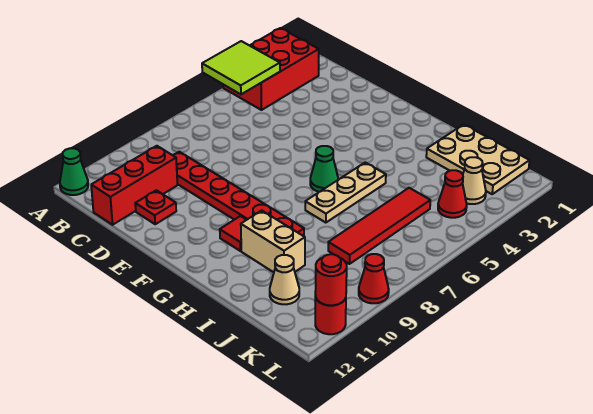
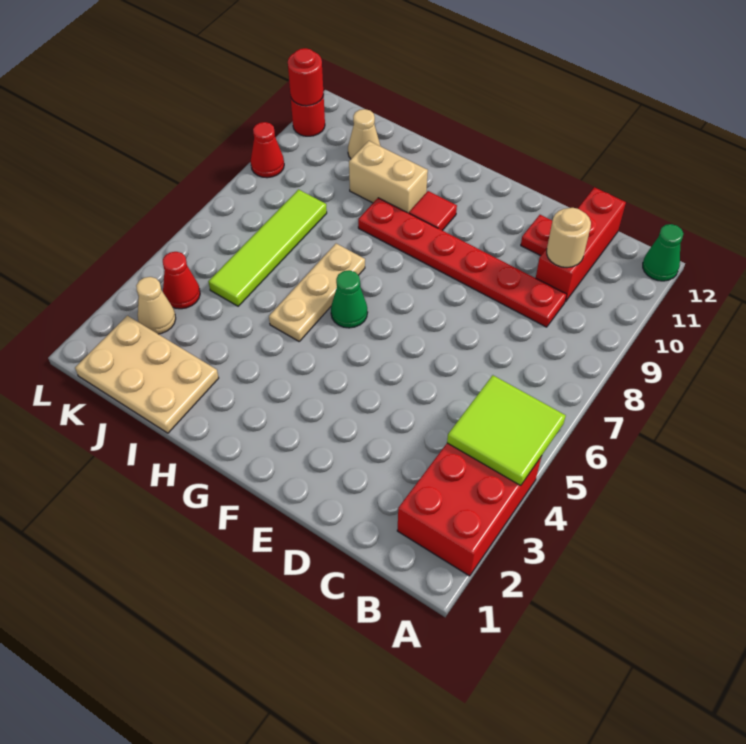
none -> tan round brick C10 level 2
red tile J5:J8 level 1 -> lime tile J5:J8 level 1

